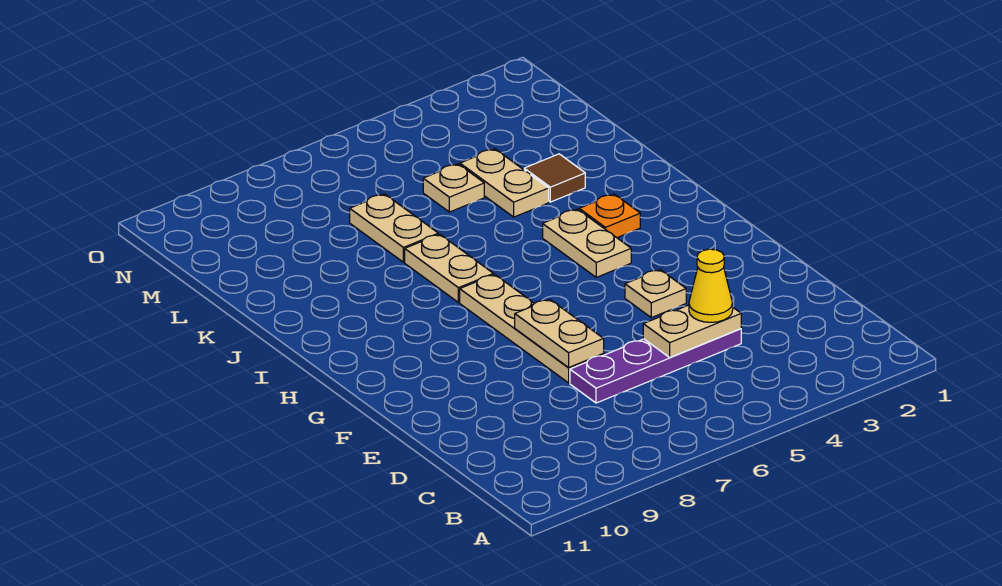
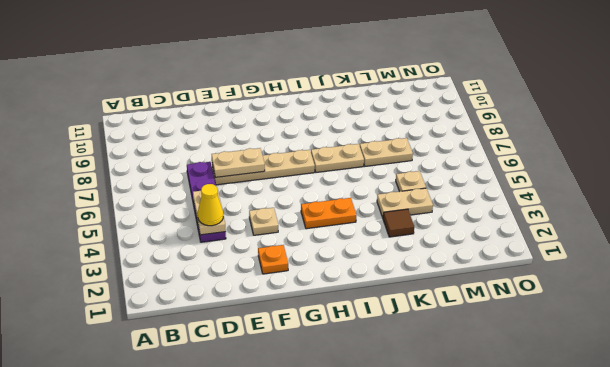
tan plate H4:I4 level 1 -> orange plate H4:I4 level 1
orange plate I3 level 1 -> orange plate F2 level 1

